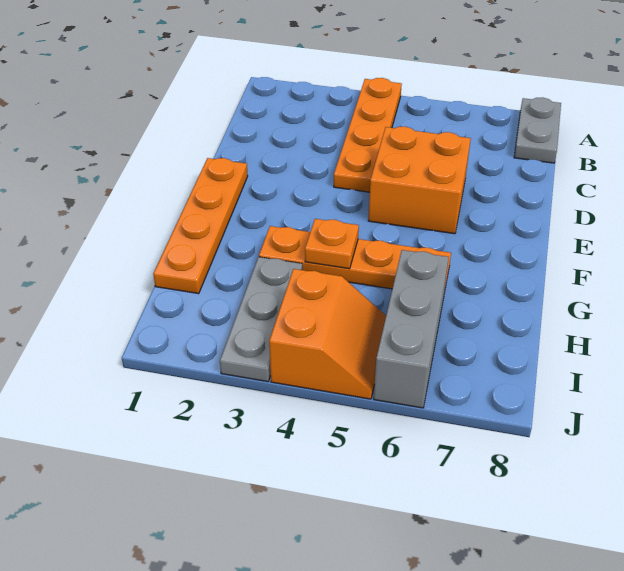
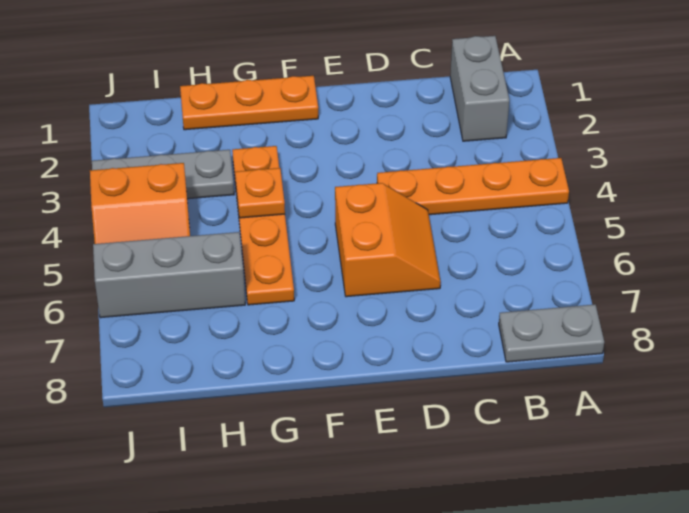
none -> grey brick B1:B2 level 1
orange brick D5:E6 level 1 -> orange slope D5:E6 level 1 top E
orange plate E1:H1 level 1 -> orange plate F1:H1 level 1

